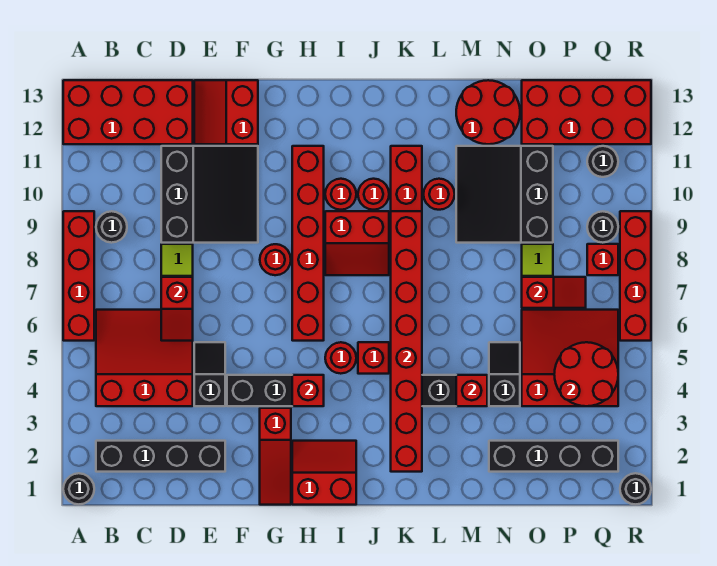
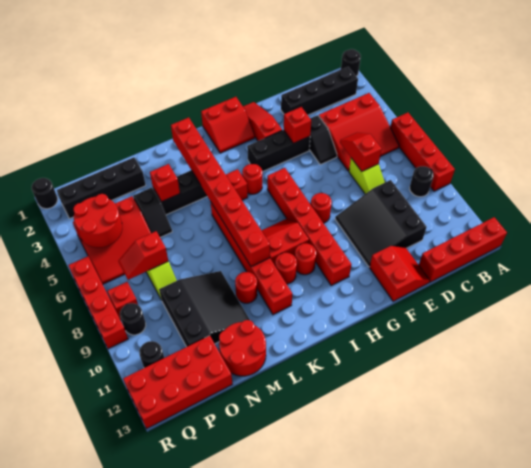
red brick A12:D13 level 1 -> red brick A13:D13 level 1
red brick H4 level 2 -> red brick F4 level 2

